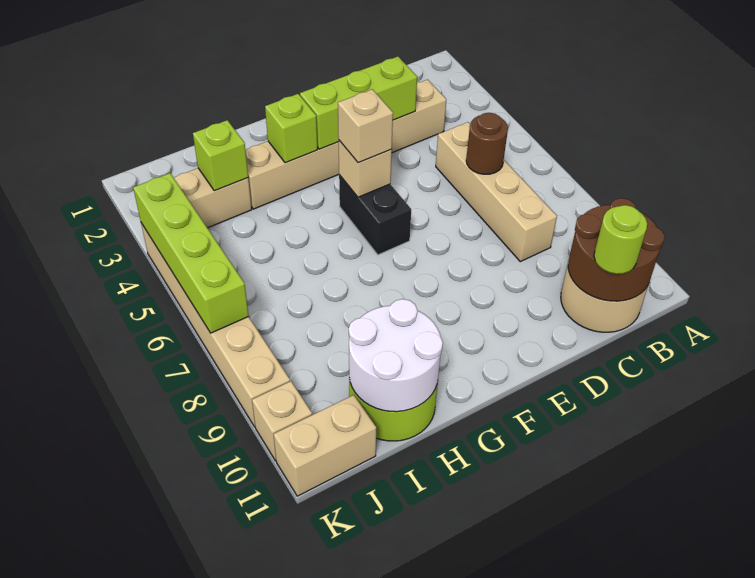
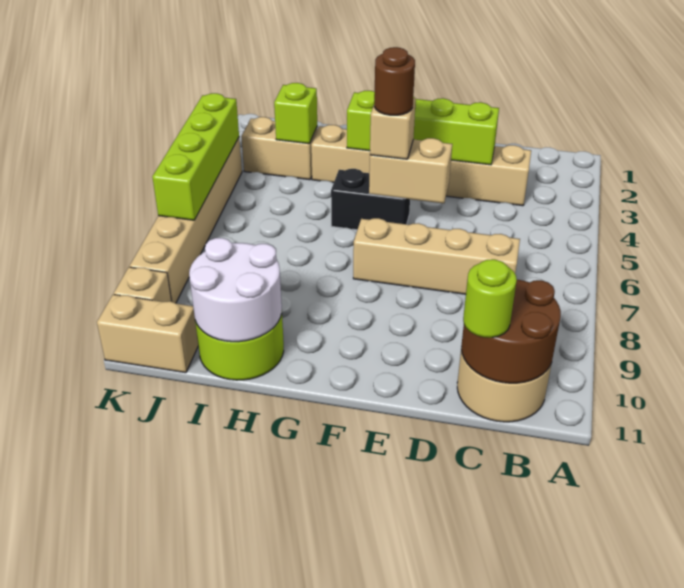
tan brick C5:C8 level 1 -> tan brick C7:F7 level 1
brown round brick C6 level 2 -> brown round brick F5 level 4
black brick F5:F6 level 1 -> black brick F5:G5 level 1
tan brick F5 level 2 -> tan brick E5:F5 level 2

